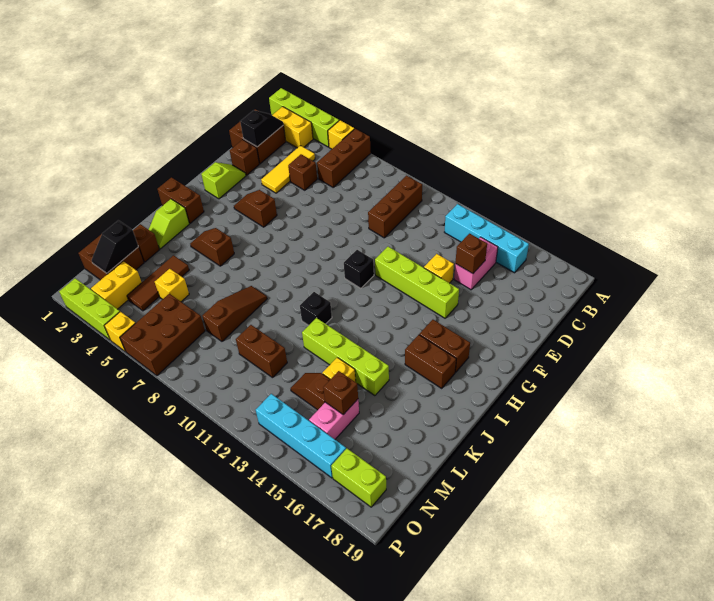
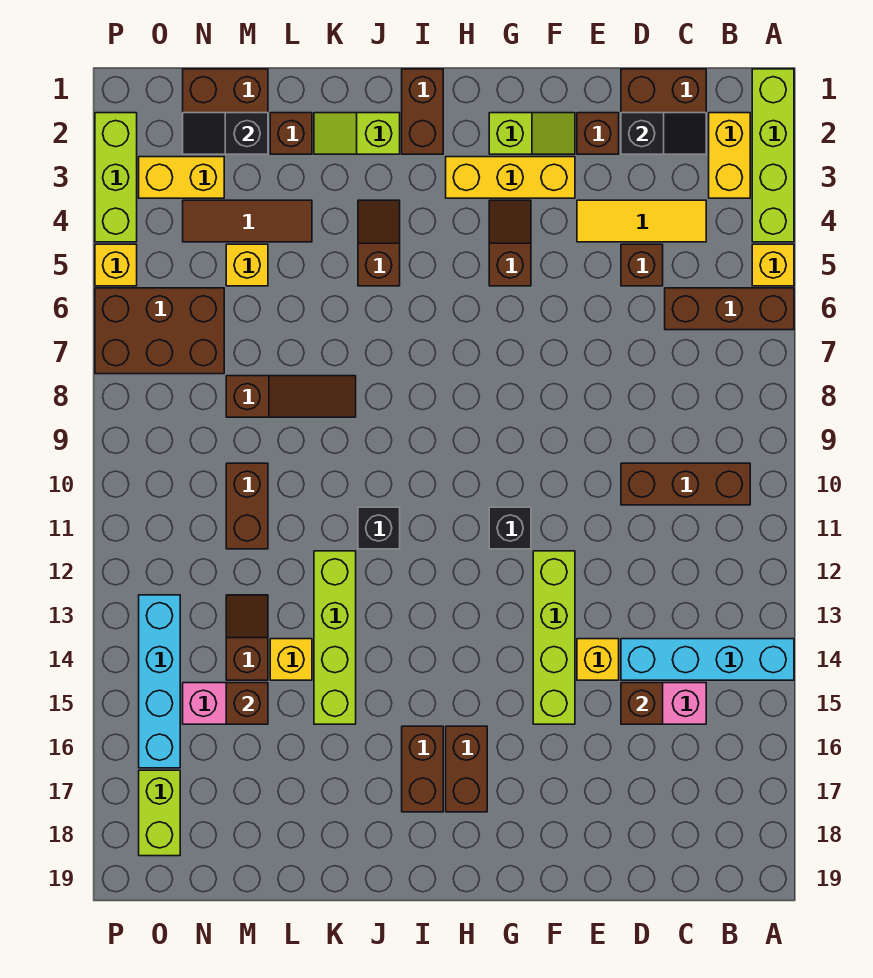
cyan brick B13:B16 level 1 -> cyan brick A14:D14 level 1
none -> yellow brick F3:H3 level 1

